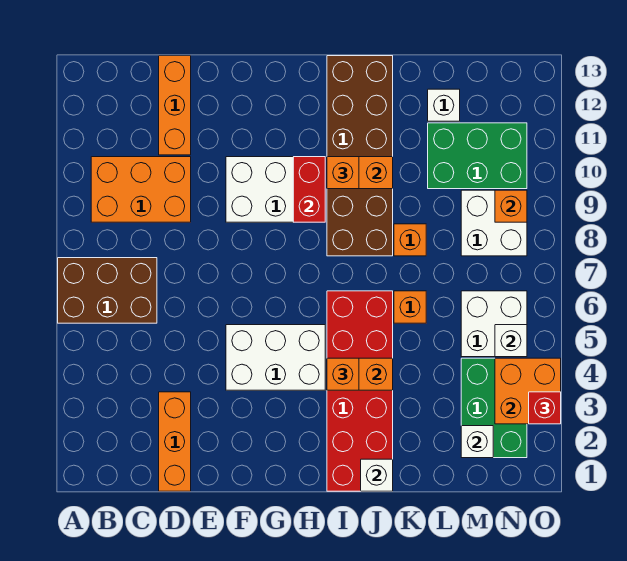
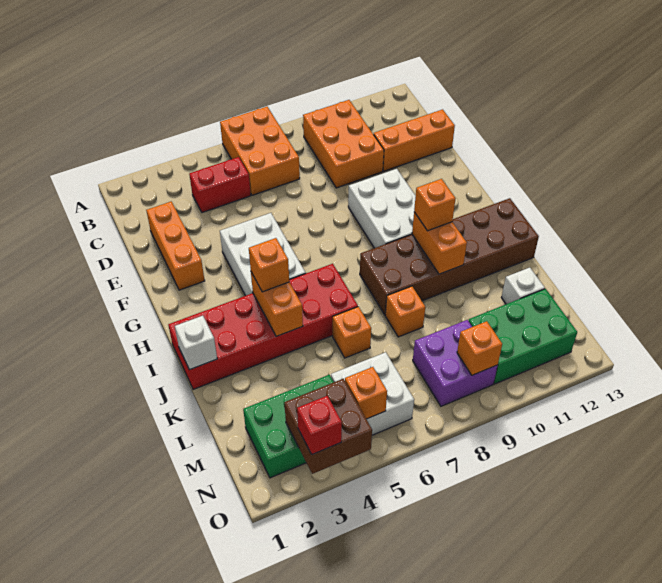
brown brick A6:C7 level 1 -> orange brick A6:C7 level 1
orange brick D1:D3 level 1 -> orange brick D2:F2 level 1
red brick H9:H10 level 2 -> red brick C4:C5 level 1
green brick L10:N11 level 1 -> green brick M10:N12 level 1
white brick M2 level 2 -> none
white brick M8:N9 level 1 -> purple brick M8:N9 level 1
orange brick N3:O4 level 2 -> brown brick N3:O4 level 2
white brick N5 level 2 -> orange brick N5 level 2

